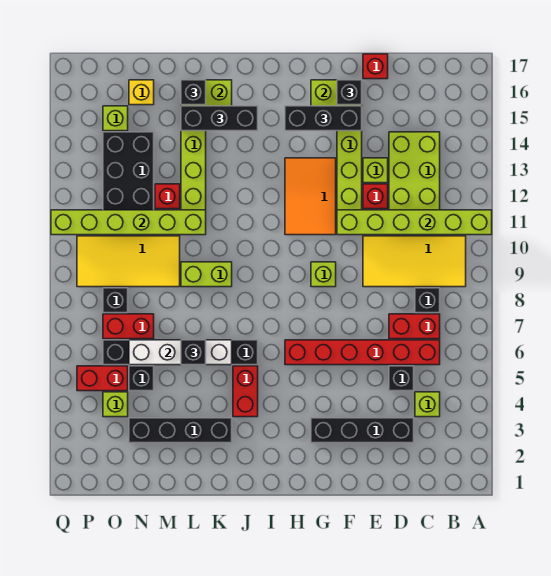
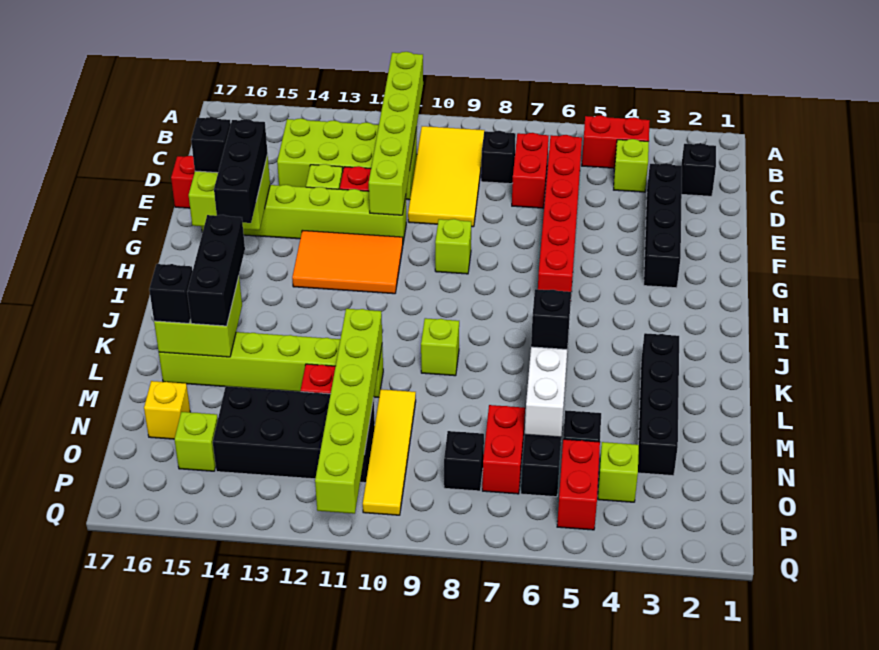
black brick D5 level 1 -> black brick C2 level 1
red brick J4:J5 level 1 -> red brick B4:B5 level 1
lime brick K9:L9 level 1 -> lime brick K9 level 1
yellow tile M9:P10 level 1 -> yellow tile M10:P10 level 1

